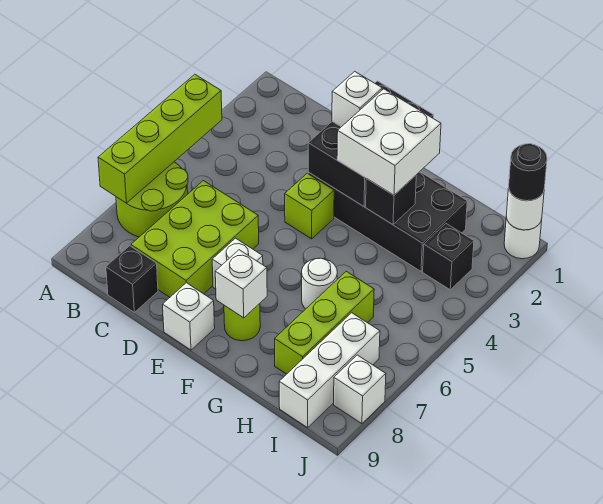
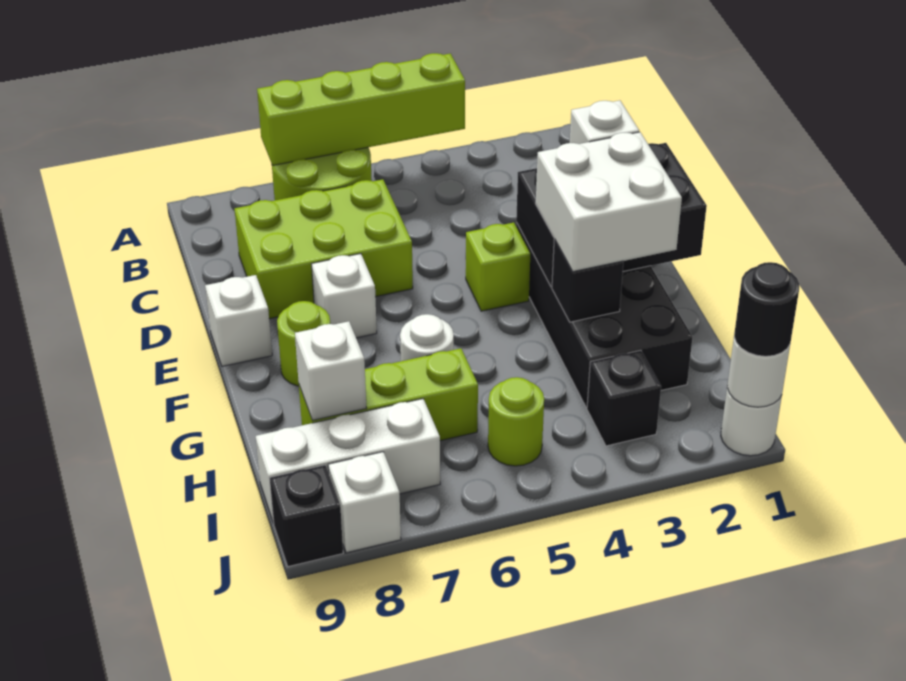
black brick C9 level 1 -> black brick J9 level 1
white brick F8 level 2 -> white brick H8 level 2
none -> lime round brick I5 level 1

